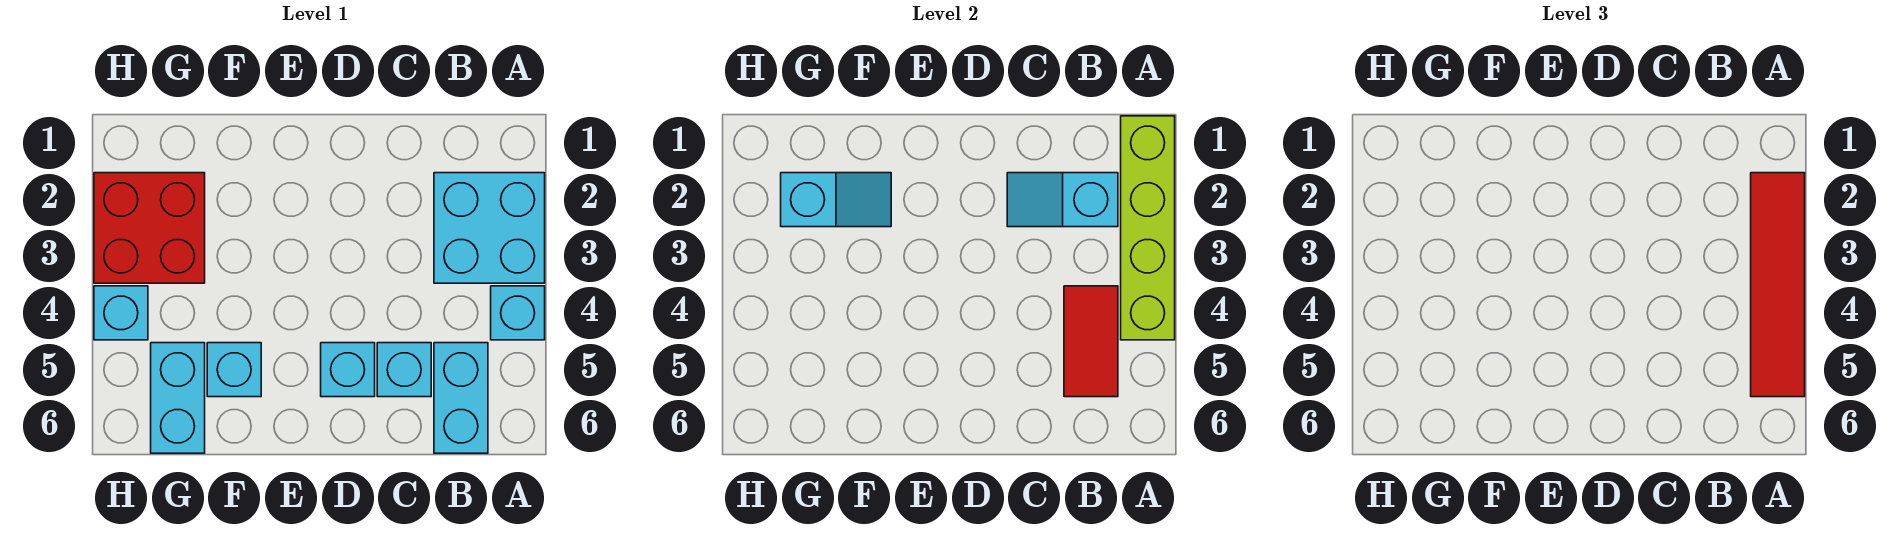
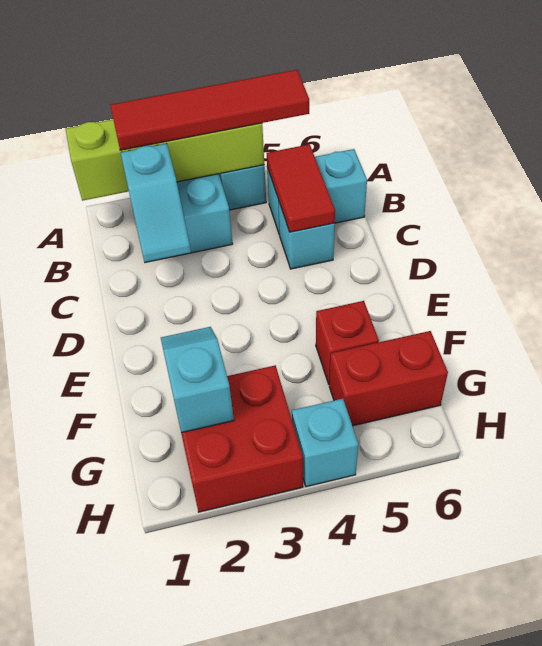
red tile B4:B5 level 2 -> red tile B5:C5 level 2
cyan brick D5 level 1 -> none
cyan brick F5 level 1 -> red brick F5 level 1
cyan brick G5:G6 level 1 -> red brick G5:G6 level 1

